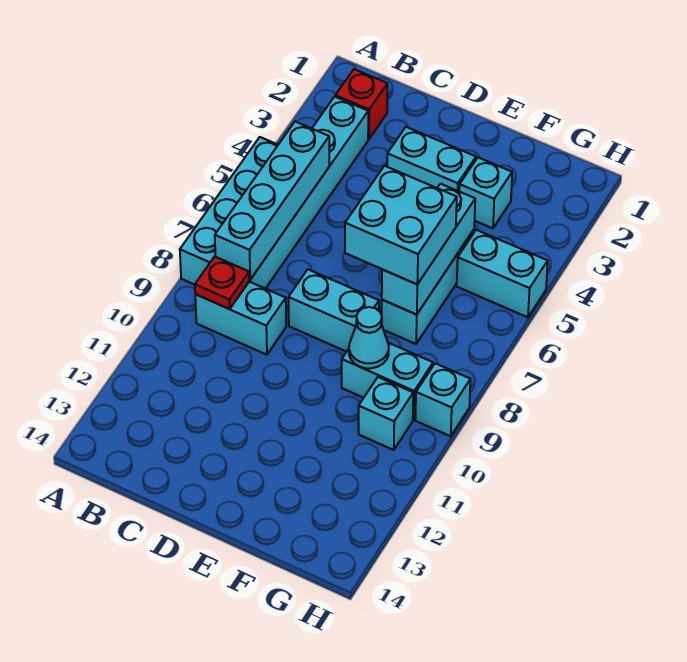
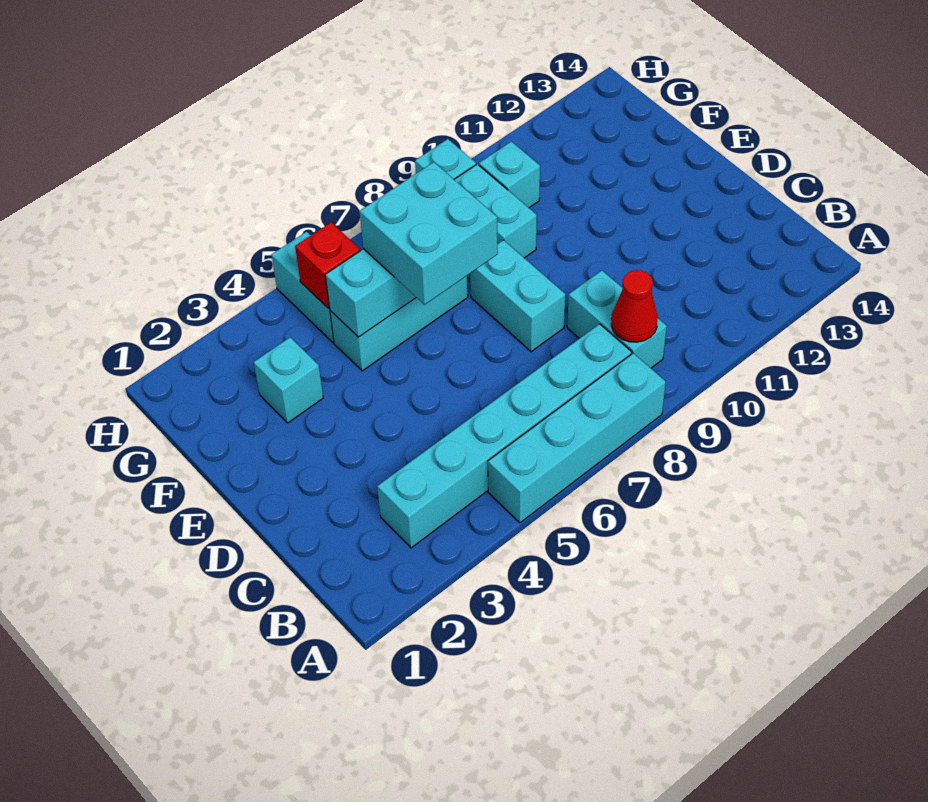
red brick B2 level 1 -> red brick G5 level 2
cyan brick B5:B8 level 2 -> none
red plate B9 level 2 -> red cone B9 level 2
cyan brick D3:E3 level 1 -> none
cyan cone F9 level 2 -> none

